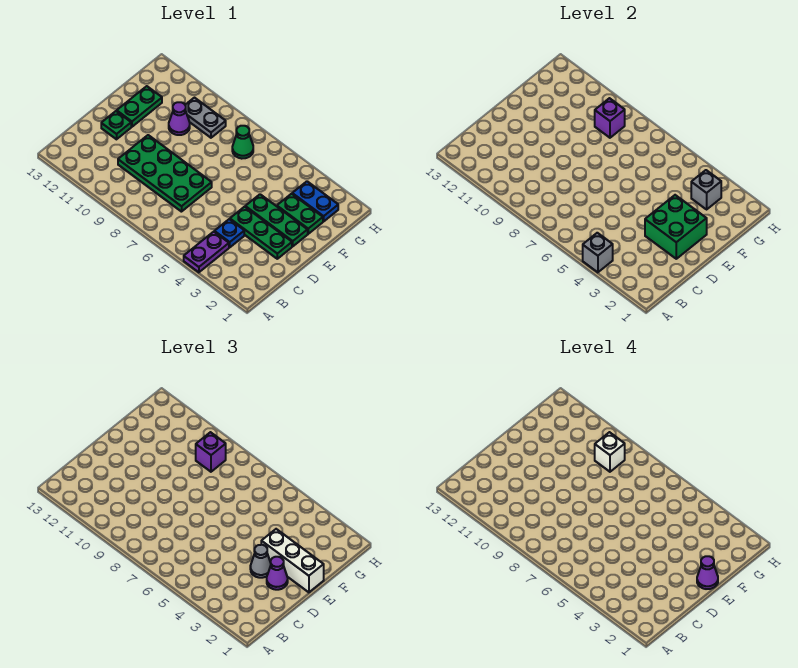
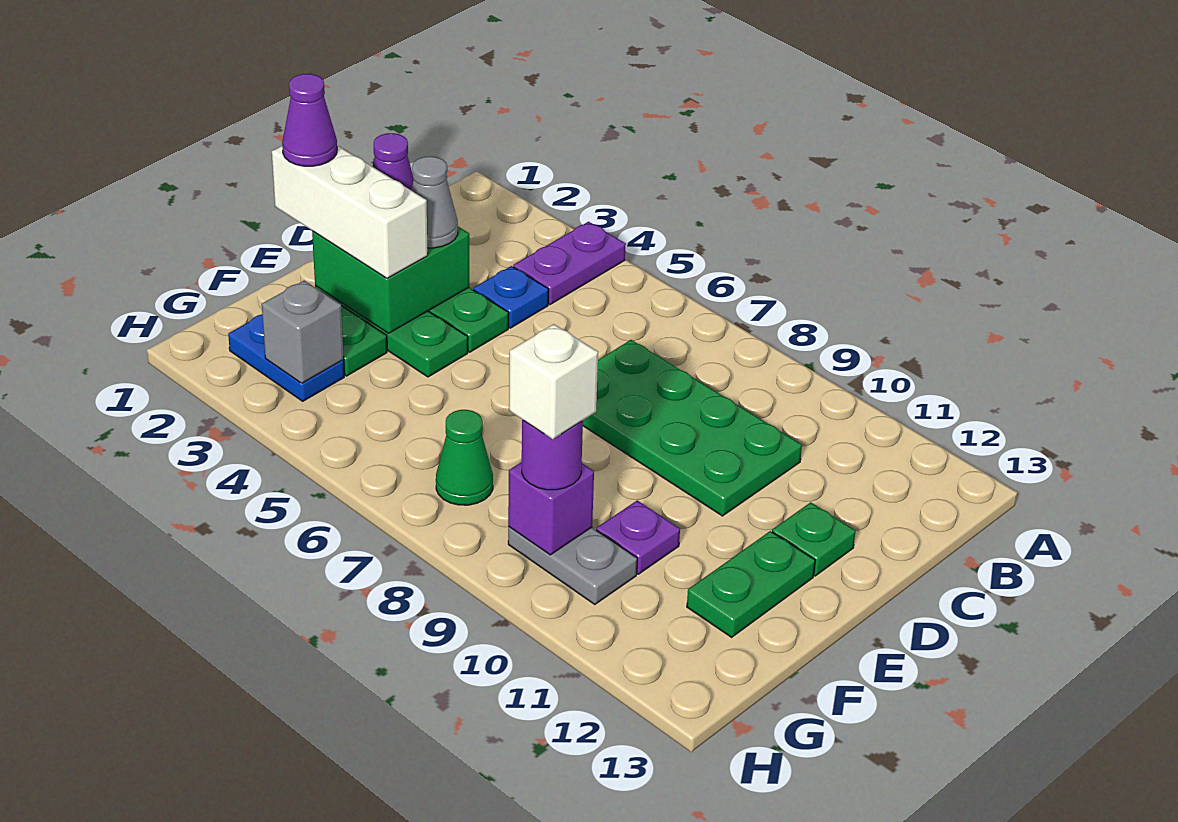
grey brick A4 level 2 -> none
purple cone F10 level 1 -> purple plate F10 level 1
purple brick G9 level 3 -> purple round brick G9 level 3

